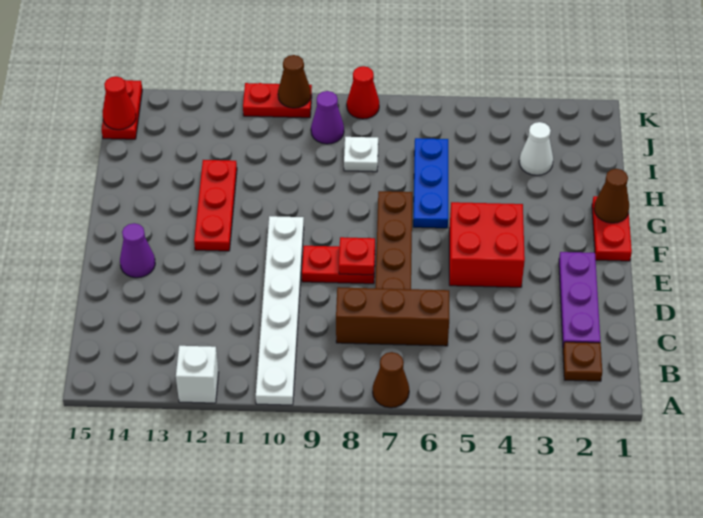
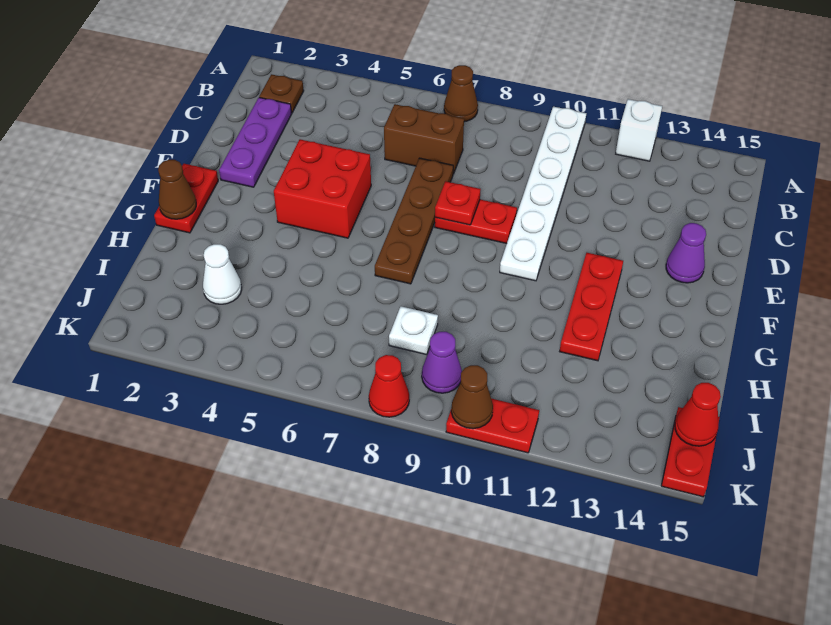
brown brick C6:C8 level 1 -> brown brick C6:C7 level 1
blue plate G6:I6 level 1 -> none

